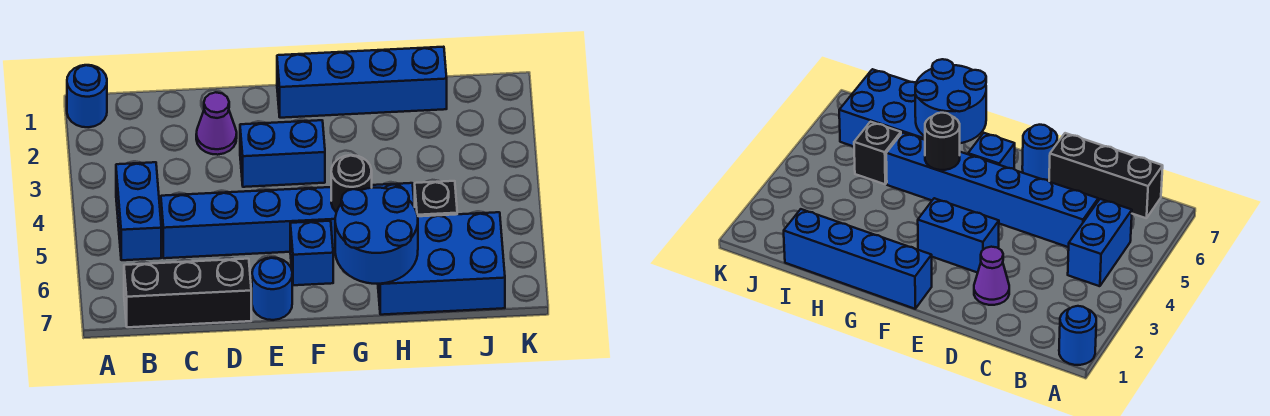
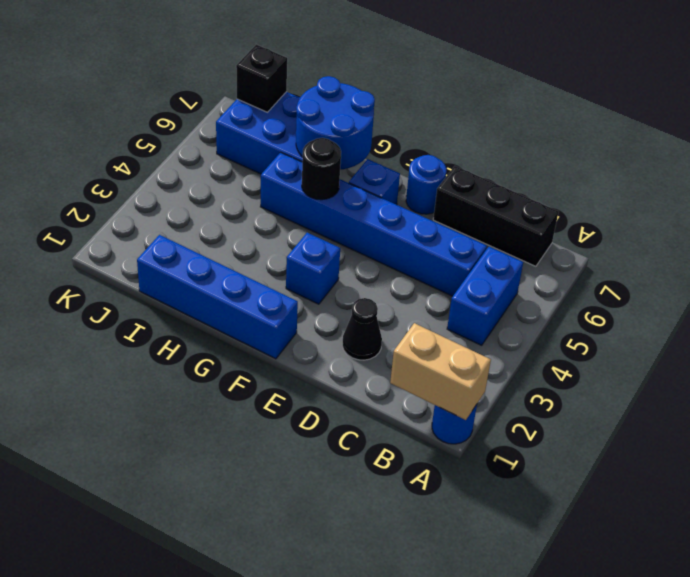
none -> tan brick A1:B1 level 2
purple cone D2 level 1 -> black cone D2 level 1
blue brick E3:F3 level 1 -> blue brick F3 level 1
black brick I5 level 1 -> black brick J7 level 2

